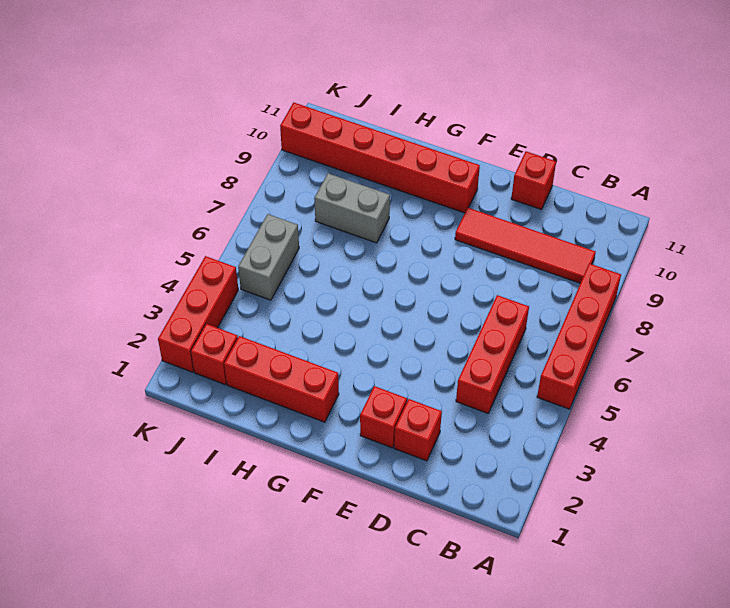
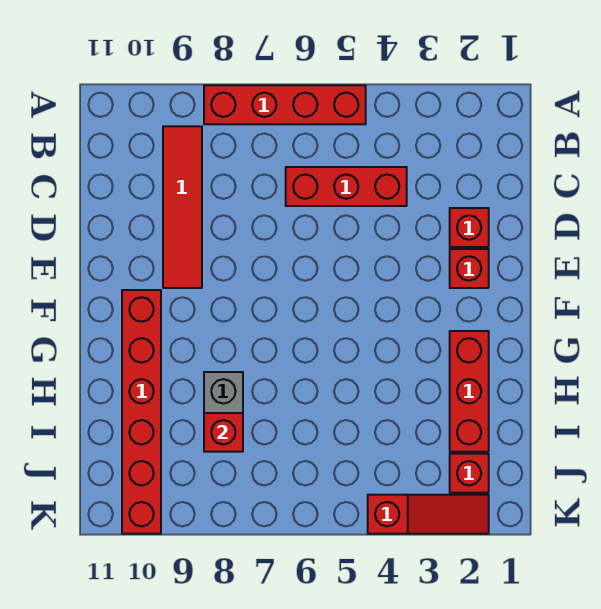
red brick D11 level 1 -> red brick I8 level 2
grey brick J5:J6 level 1 -> none
red brick K2:K4 level 1 -> red slope K2:K4 level 1 top 4

